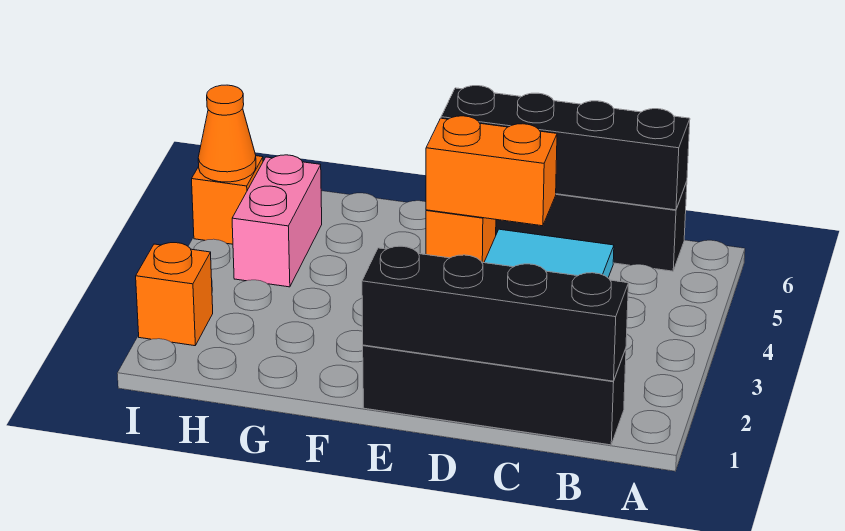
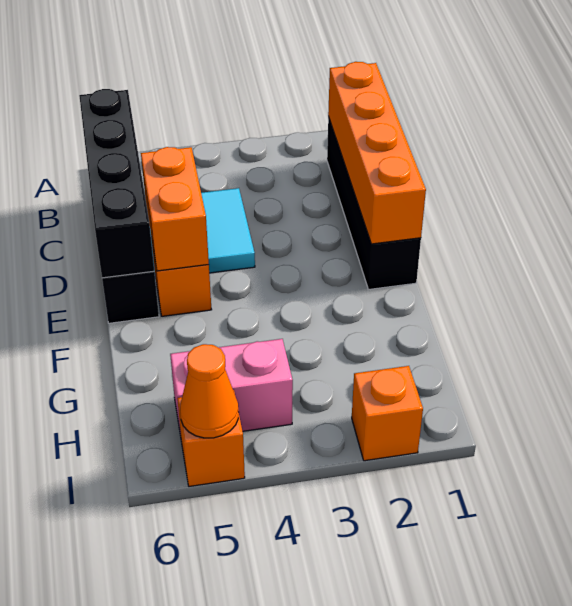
black brick B1:E1 level 2 -> orange brick B1:E1 level 2

